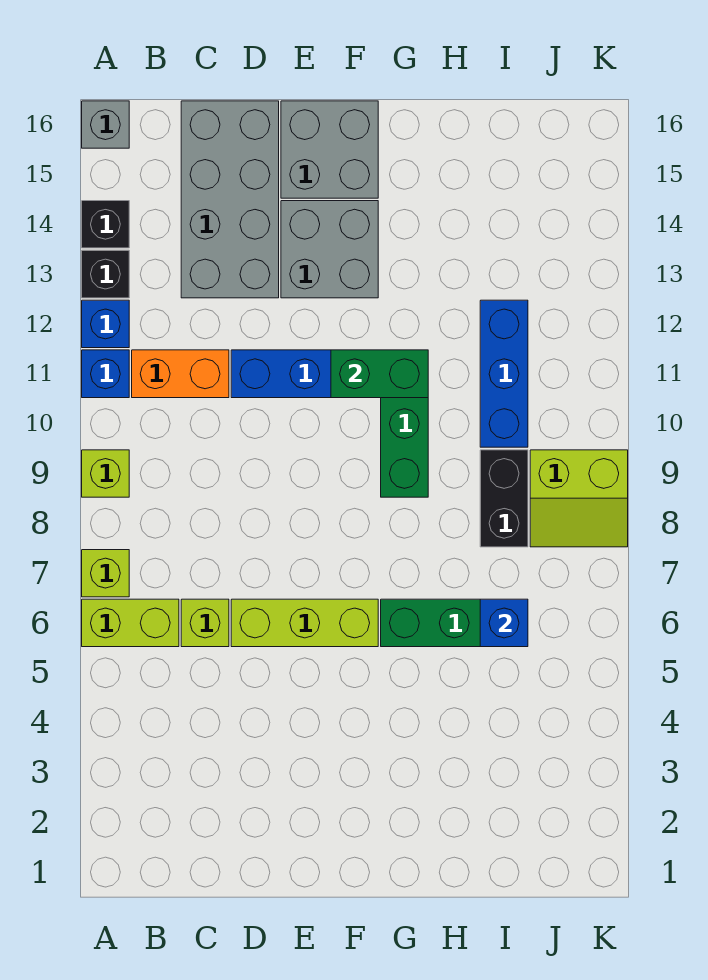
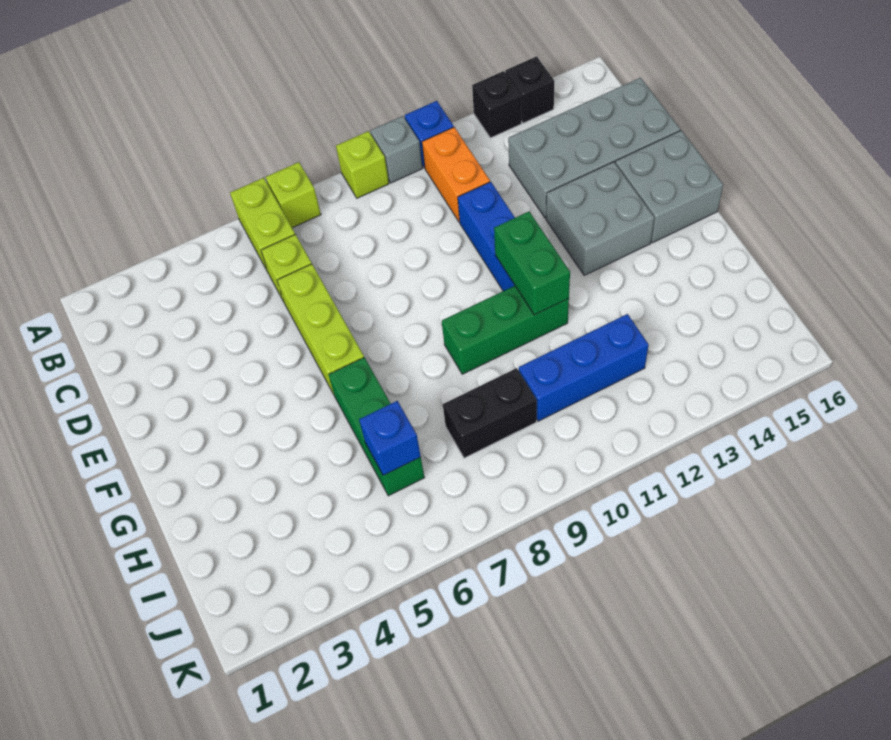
blue brick A12 level 1 -> none
grey brick A16 level 1 -> grey brick A10 level 1
lime slope J8:K9 level 1 top 9 -> none

